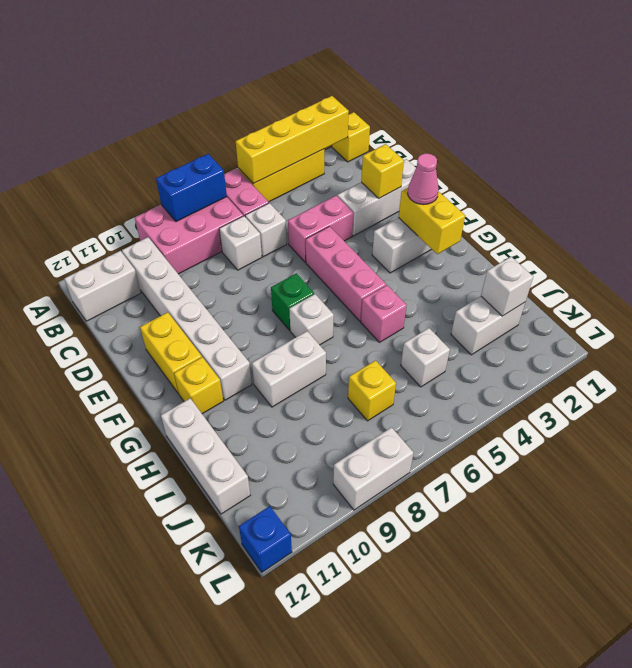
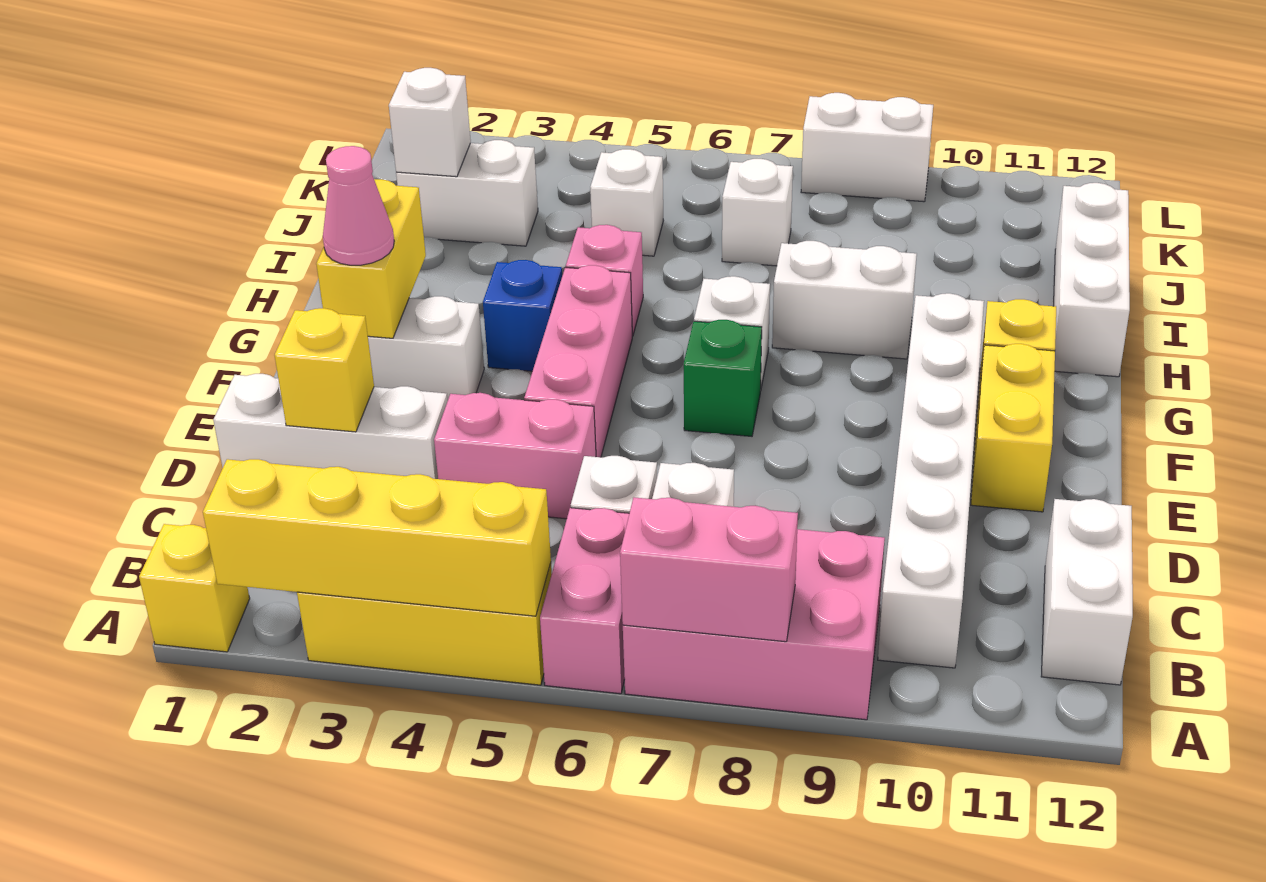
blue brick A7:A8 level 2 -> pink brick A7:A8 level 2
white brick B11:B12 level 1 -> white brick B12:C12 level 1
yellow brick J7 level 1 -> white brick J7 level 1
blue brick L12 level 1 -> blue brick G4 level 1

